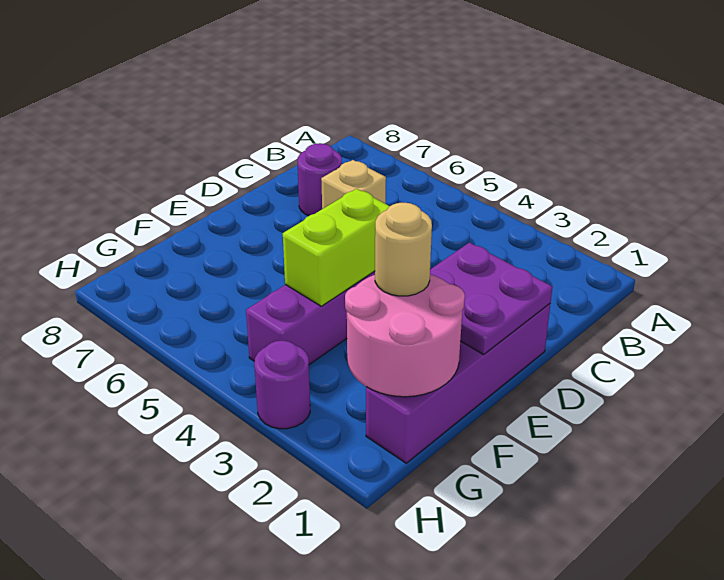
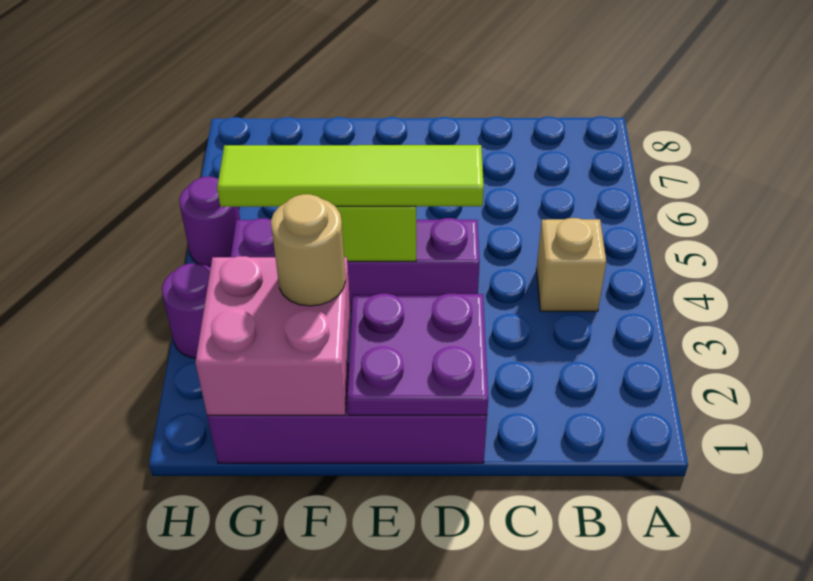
tan brick C6 level 1 -> tan brick B4 level 1
purple round brick C7 level 1 -> purple round brick H5 level 1
none -> lime tile D4:G4 level 3
pink round brick F1:G2 level 2 -> pink brick F1:G2 level 2

